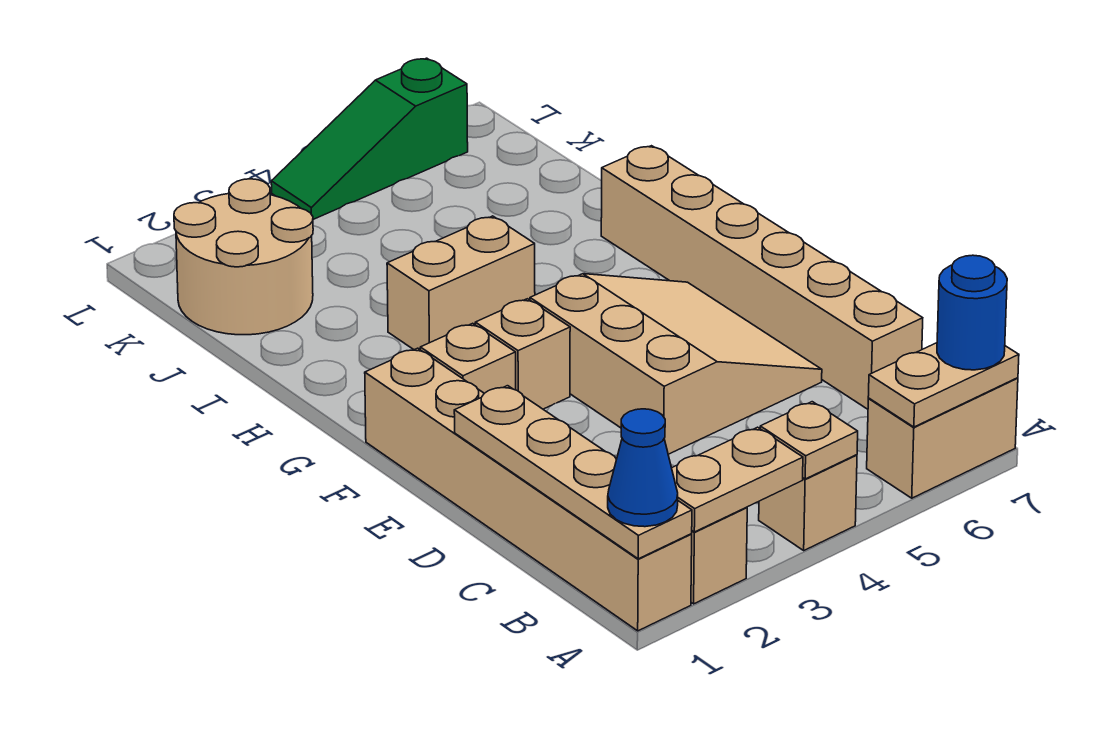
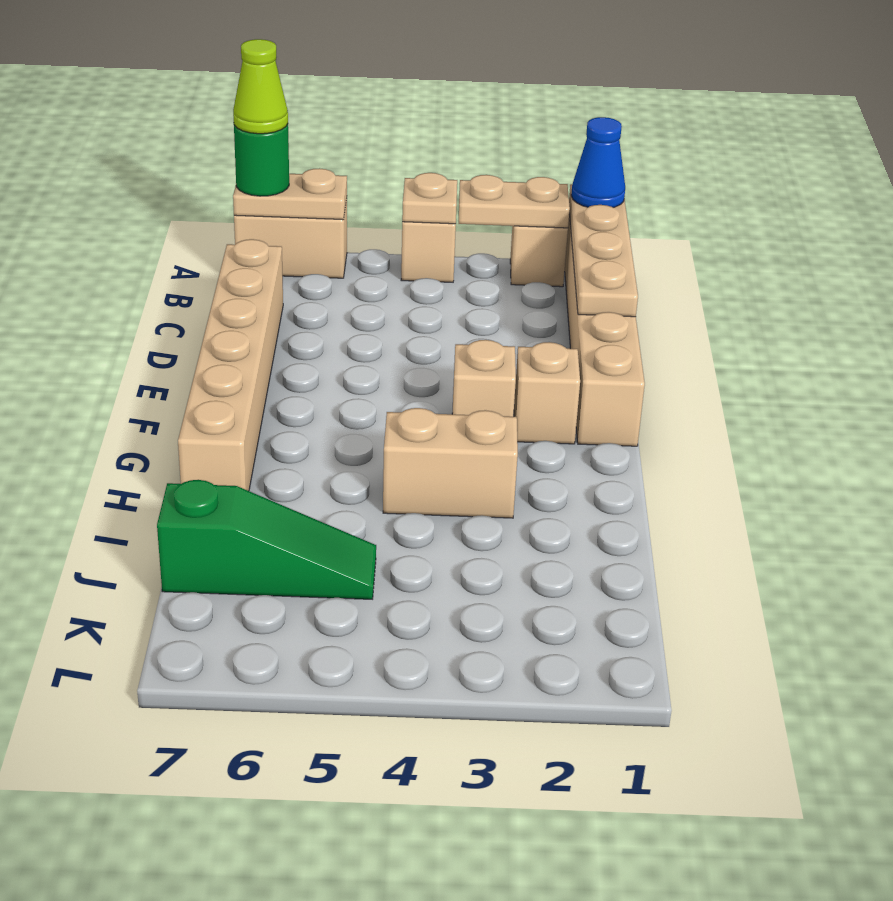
blue round brick A7 level 3 -> green round brick A7 level 3
none -> lime cone A7 level 4
tan slope D4:F6 level 1 top 4 -> none
tan round brick J1:K2 level 1 -> none
green slope L4:L6 level 1 top 6 -> green slope J5:J7 level 1 top 7

